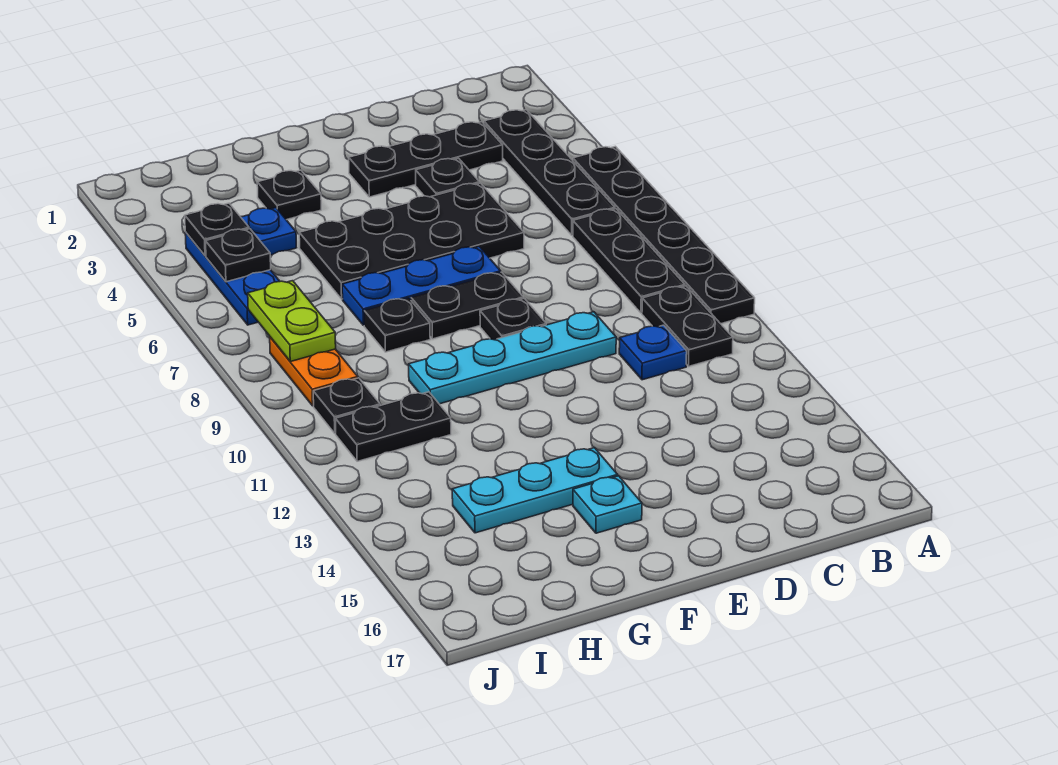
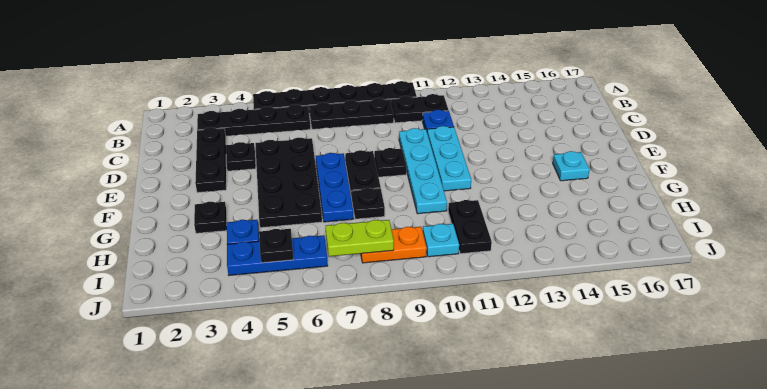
cyan plate F14:H14 level 1 -> cyan plate D11:F11 level 1
black plate I4 level 2 -> none
black plate I10 level 1 -> cyan plate I10 level 1

